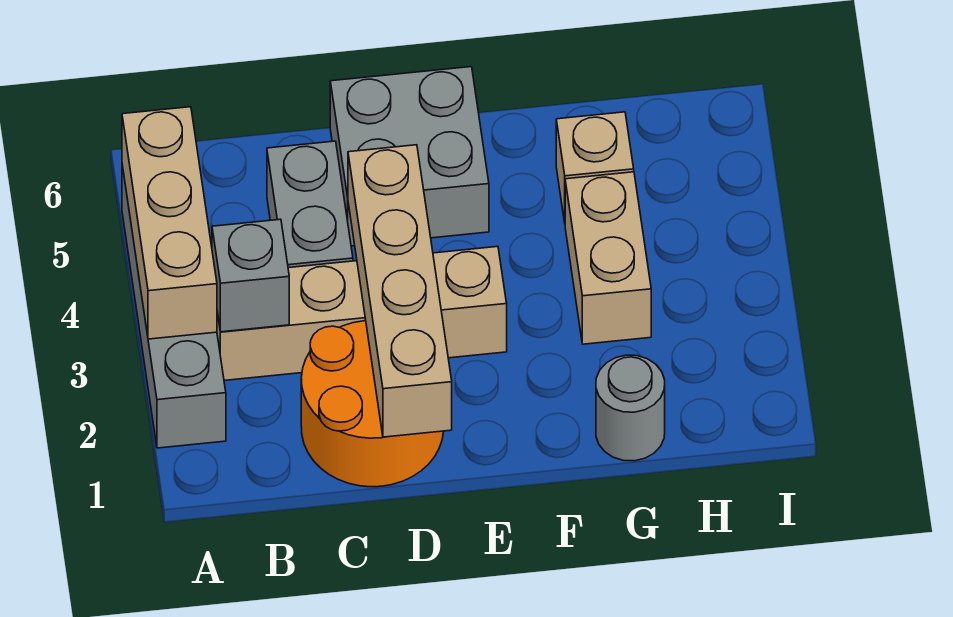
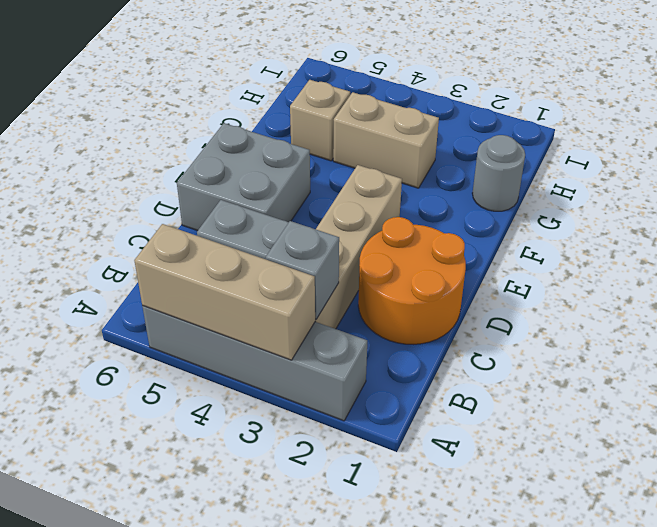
tan brick D1:D4 level 2 -> none

